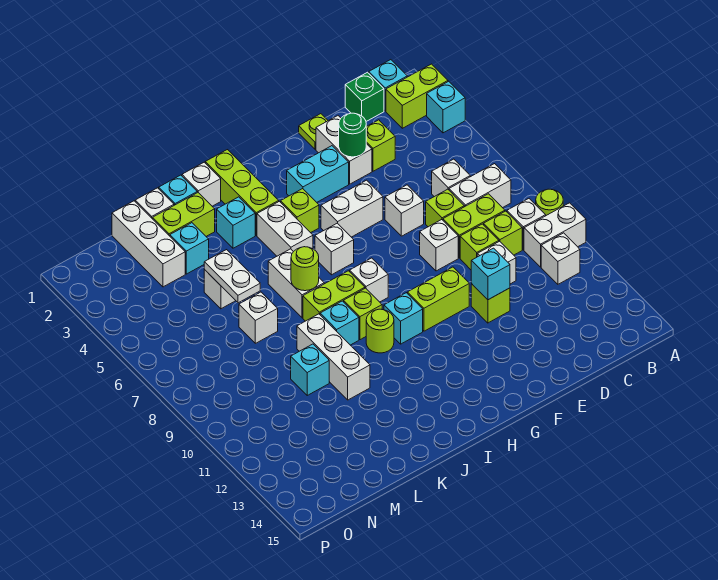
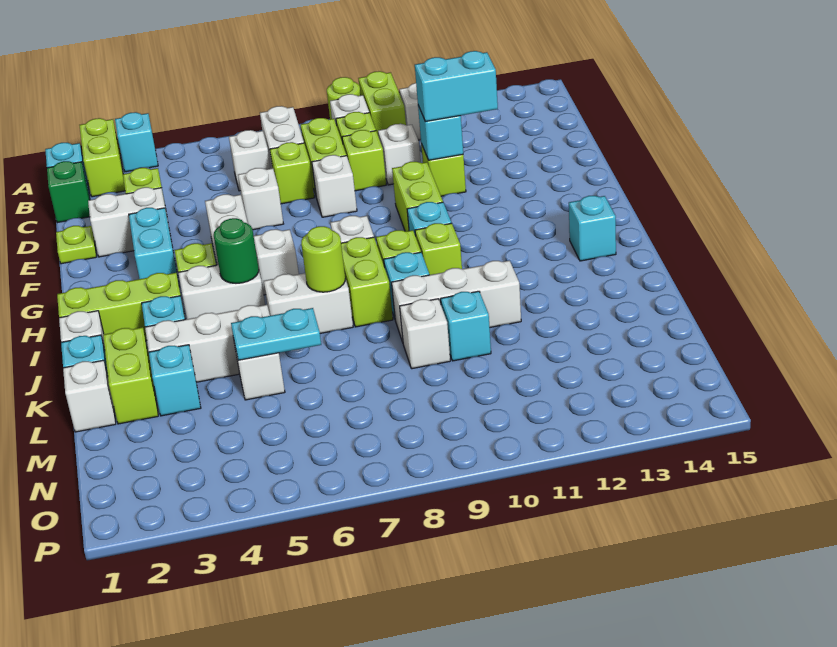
white brick A10:B10 level 1 -> lime brick A10:B10 level 1
green round brick E3 level 2 -> green round brick I5 level 2
none -> cyan brick E11:E12 level 3
lime round brick I10 level 1 -> lime brick I10 level 1
none -> cyan brick I14 level 1
white plate L5:L6 level 2 -> cyan plate L5:L6 level 2
white brick L7 level 1 -> white brick L9 level 1
white brick M1:M3 level 1 -> white brick K3:K5 level 1

